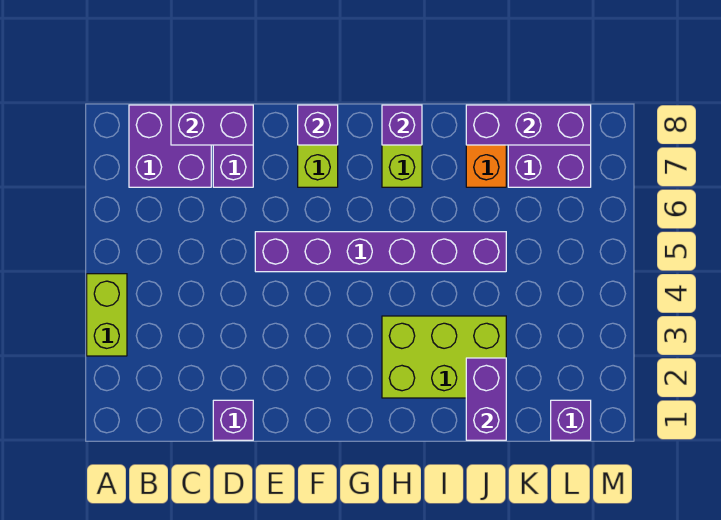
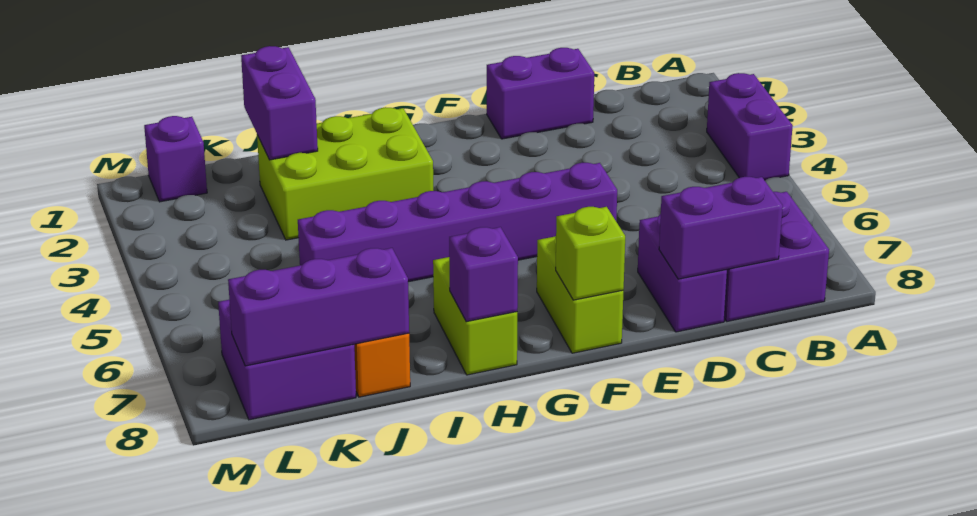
lime brick A3:A4 level 1 -> purple brick A3:A4 level 1
purple brick D1 level 1 -> purple brick D1:E1 level 1
purple brick F8 level 2 -> lime brick F8 level 2

